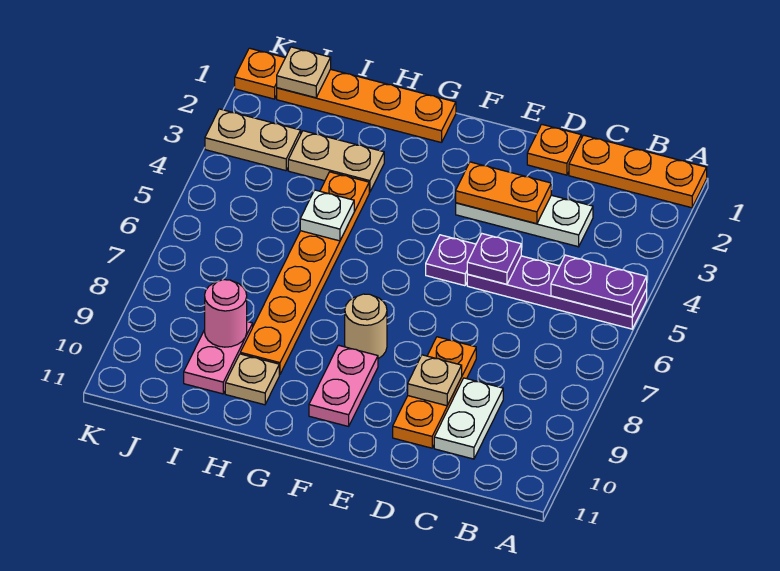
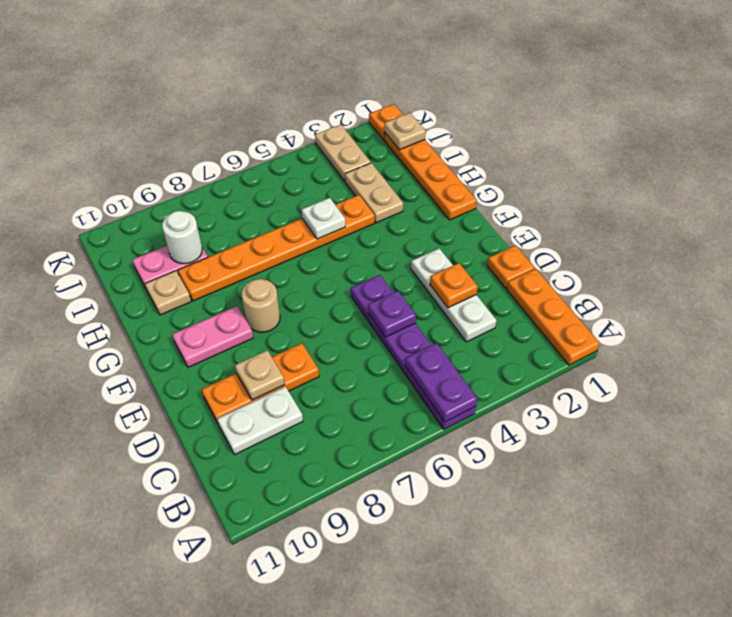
orange plate D3:E3 level 2 -> orange plate D3 level 2
pink round brick I9 level 2 -> white round brick I9 level 2

